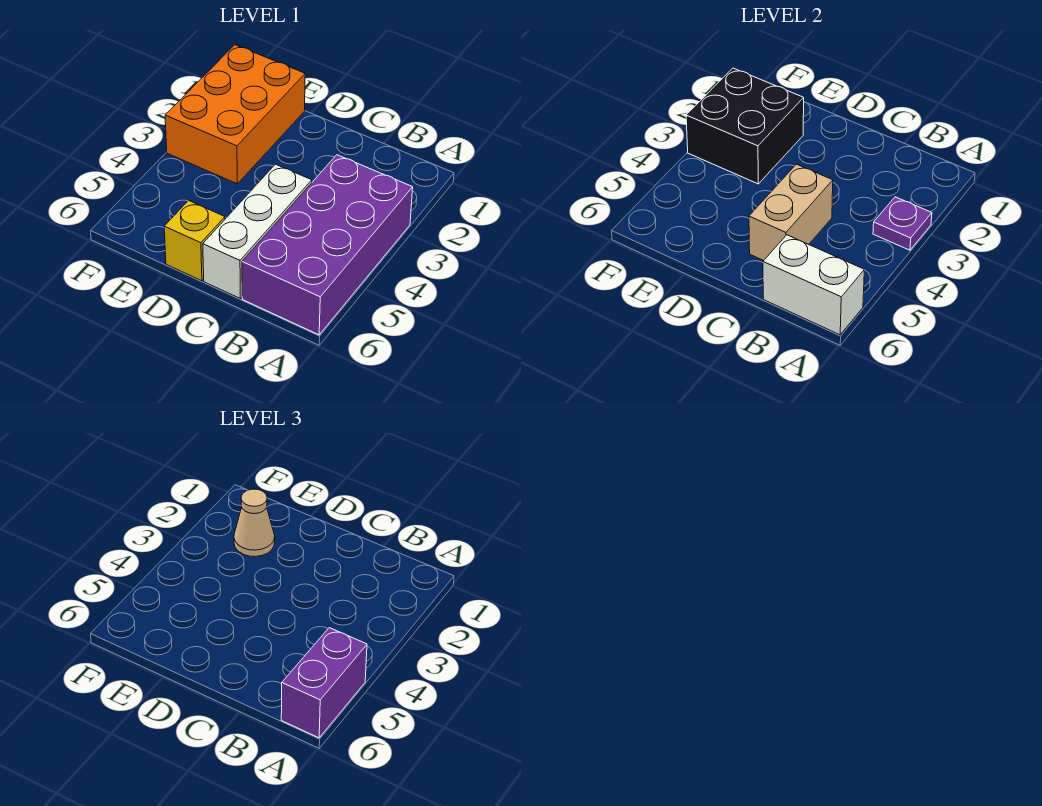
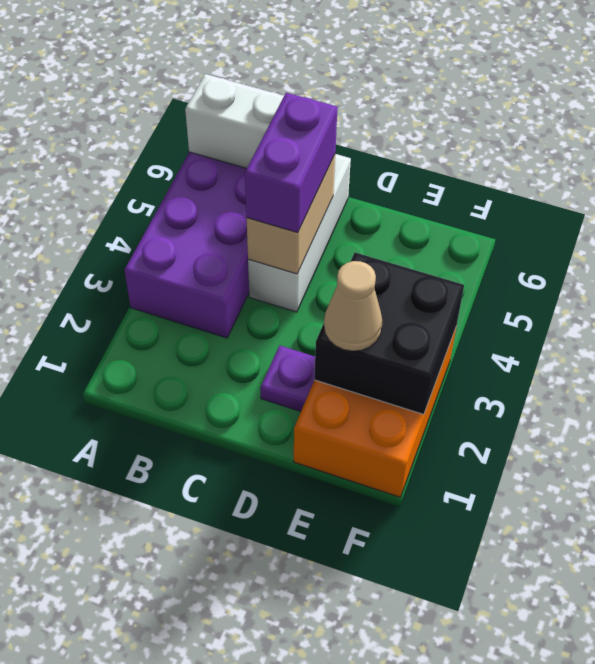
purple plate A3 level 2 -> purple plate D2 level 1
purple brick A5:A6 level 3 -> purple brick C4:C5 level 3
yellow brick D6 level 1 -> none

